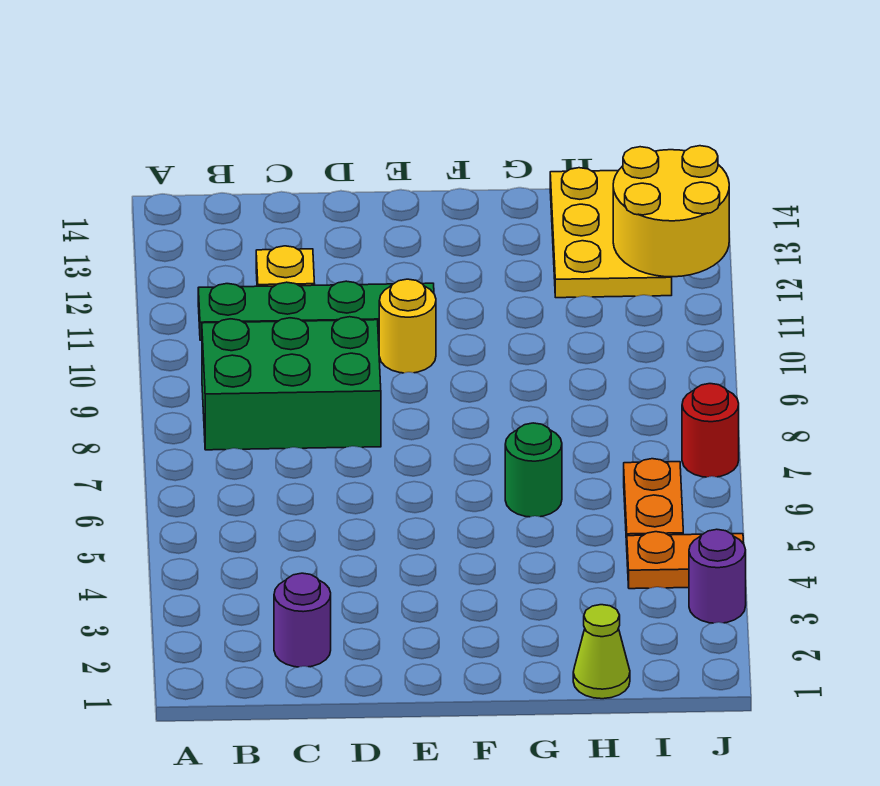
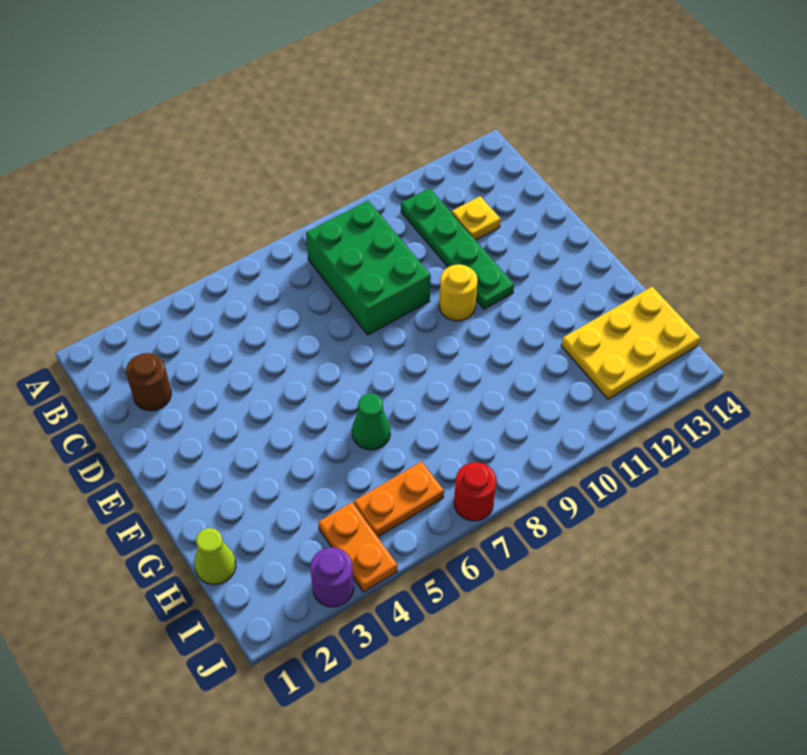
purple round brick C2 level 1 -> brown round brick C2 level 1
green round brick G6 level 1 -> green cone G6 level 1
yellow round brick I12:J13 level 2 -> none

